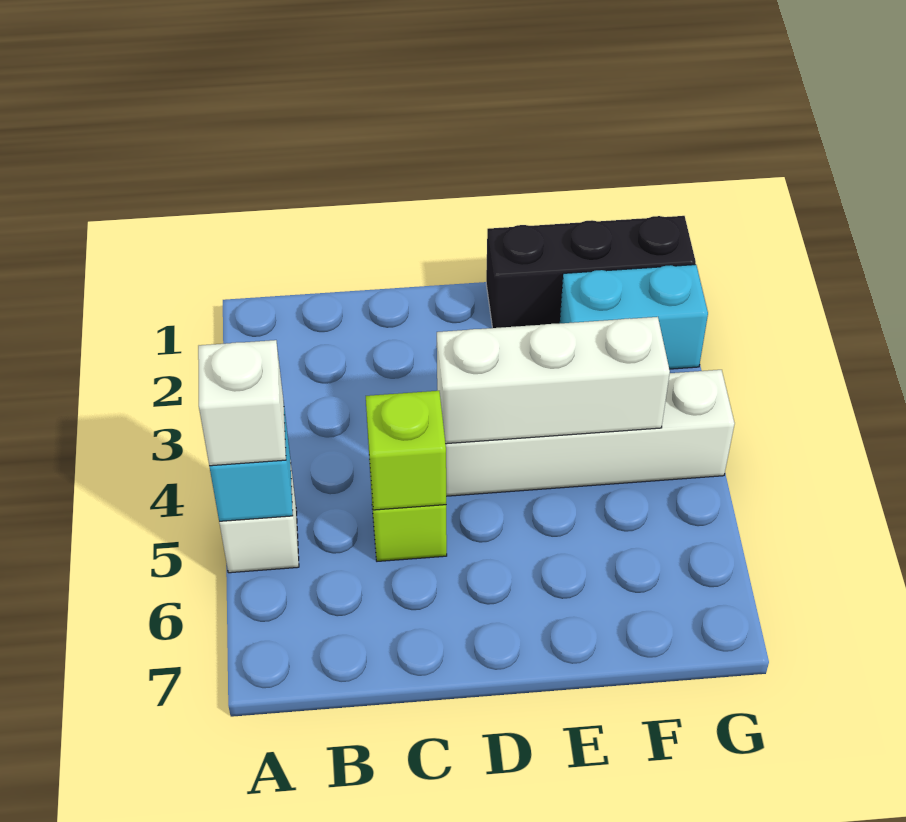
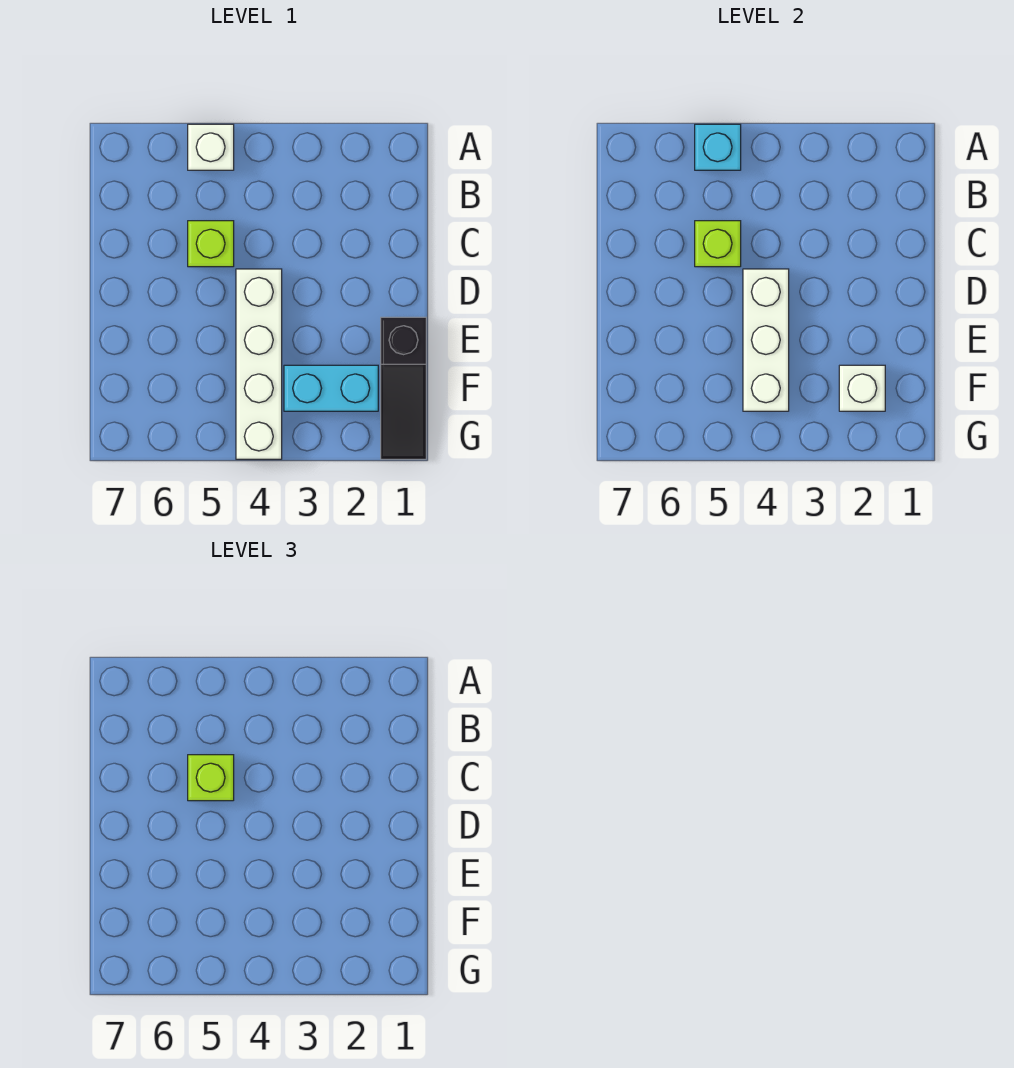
white brick A5 level 3 -> white brick F2 level 2
none -> lime brick C5 level 3
black brick E1:G1 level 1 -> black slope E1:G1 level 1 top E
cyan brick F2:G2 level 1 -> cyan brick F2:F3 level 1

